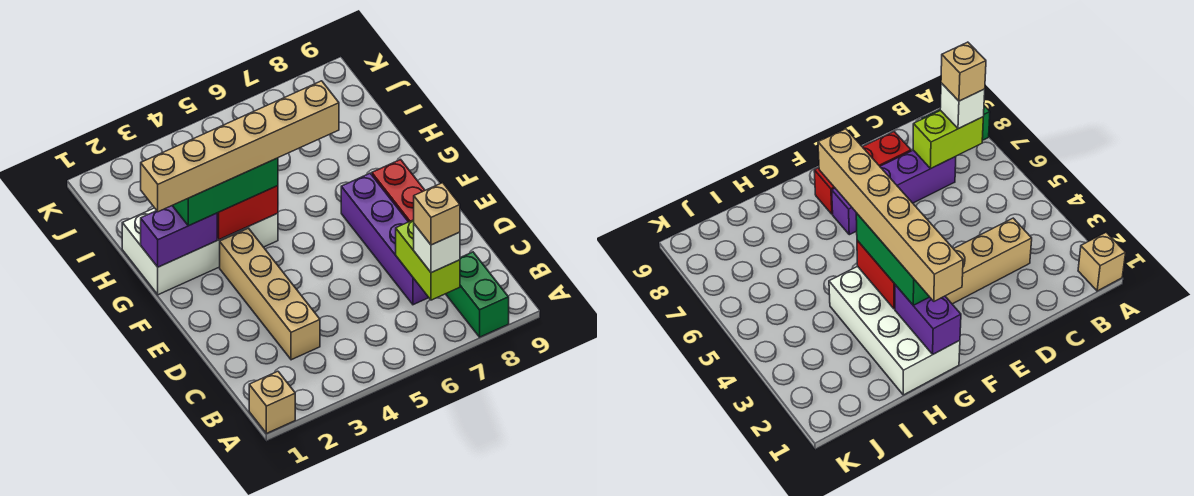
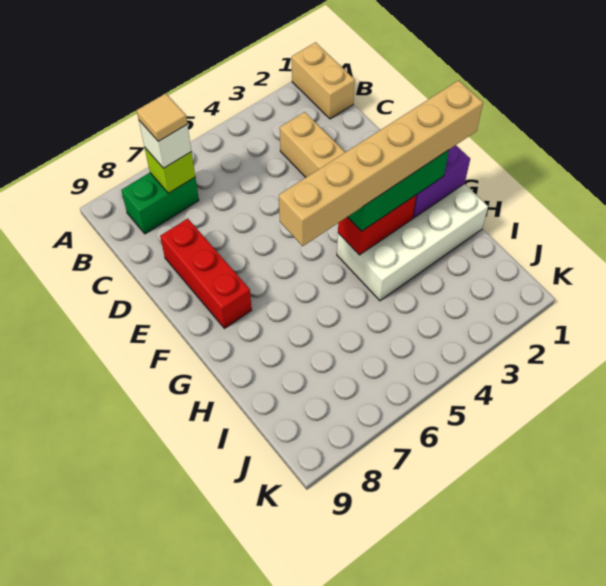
tan brick A1 level 1 -> tan brick A1:B1 level 1
green brick A8:B8 level 1 -> green brick B7:B8 level 1
lime brick B7:C7 level 2 -> lime brick B7 level 2
tan brick B7 level 4 -> tan tile B7 level 4
purple brick C7:F7 level 1 -> none

